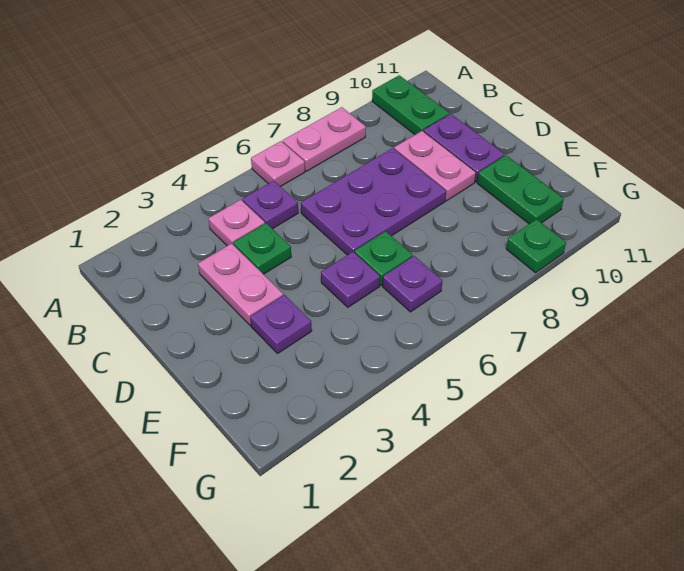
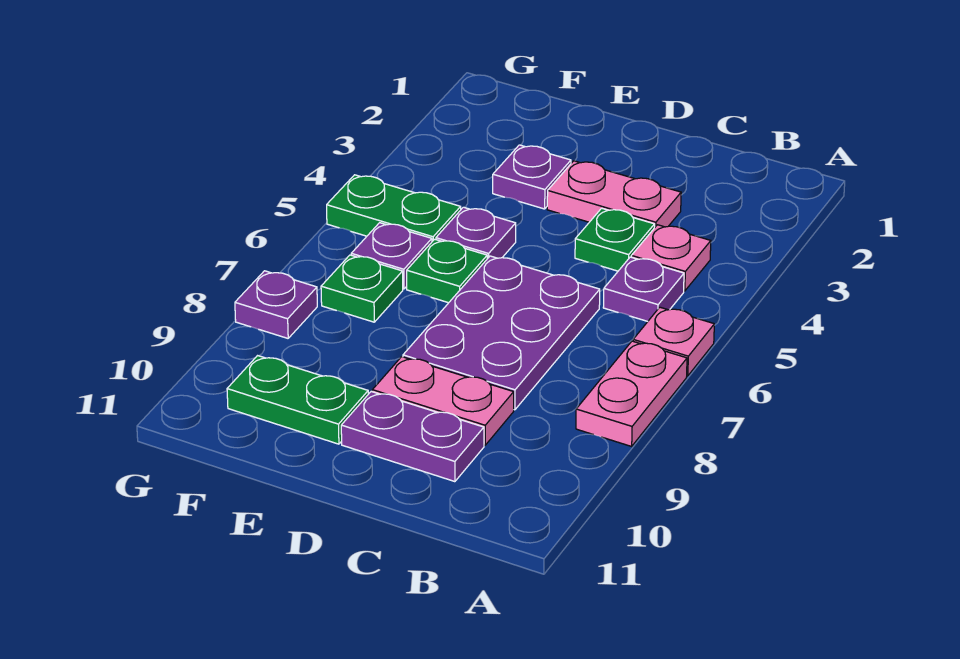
green plate A10:B10 level 1 -> green plate F5:G5 level 1
none -> purple plate G8 level 1
green plate G9 level 1 -> green plate F7 level 1

